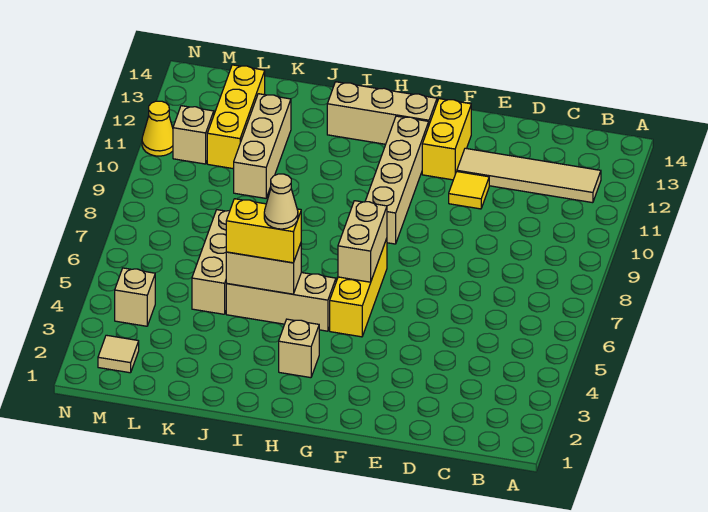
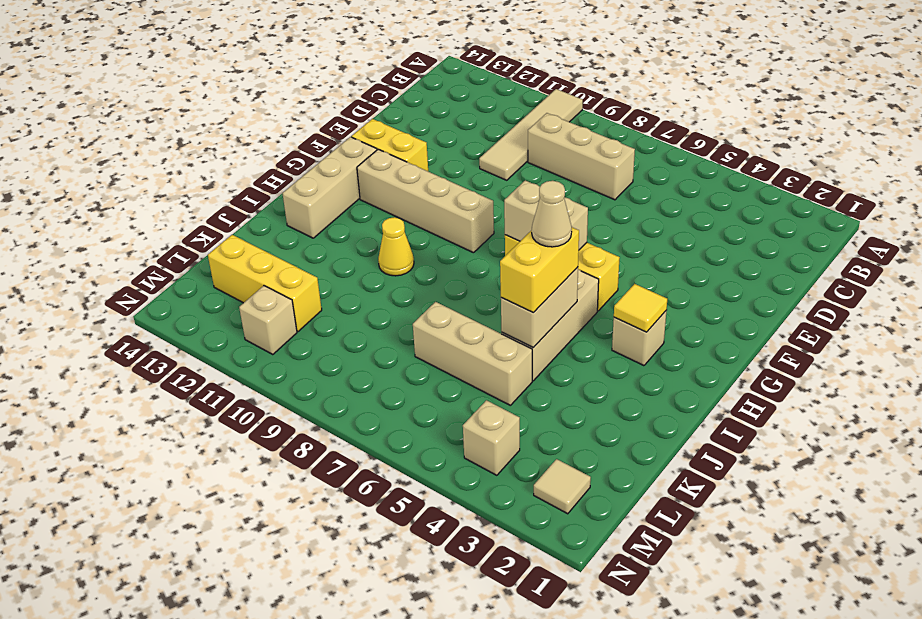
tan tile B12:E12 level 1 -> tan tile A10:D10 level 1
yellow tile E11 level 1 -> yellow tile H3 level 2
tan brick K10:K12 level 1 -> tan brick C7:C9 level 1
yellow cone N11 level 1 -> yellow cone I10 level 1

